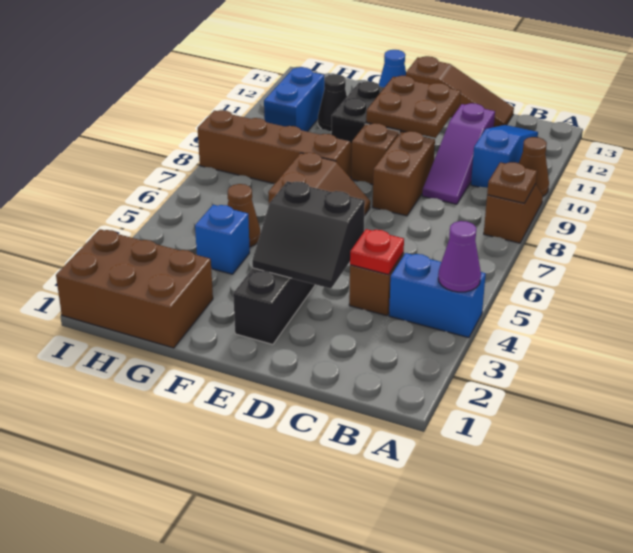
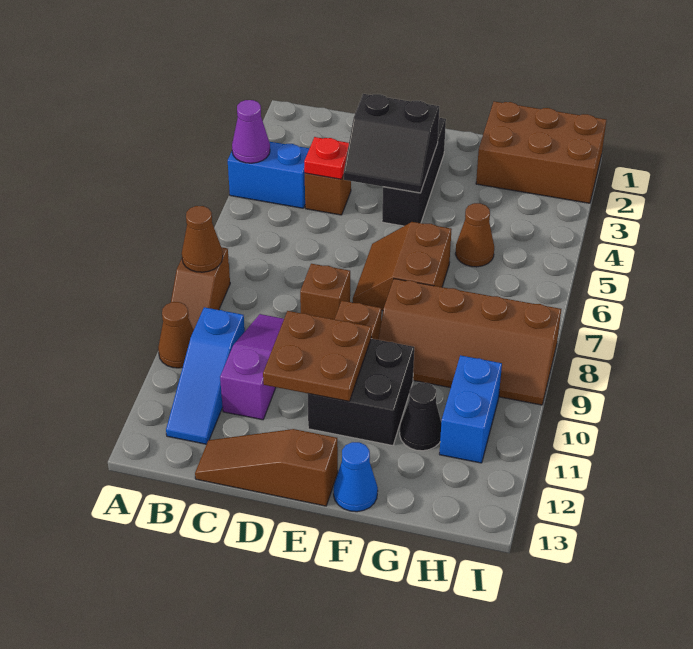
brown plate A8 level 2 -> brown cone A8 level 2
black slope D3:E4 level 2 top 4 -> black slope D3:E4 level 2 top 3
brown brick D8:D9 level 1 -> brown brick D8 level 1
blue brick G4 level 1 -> none

